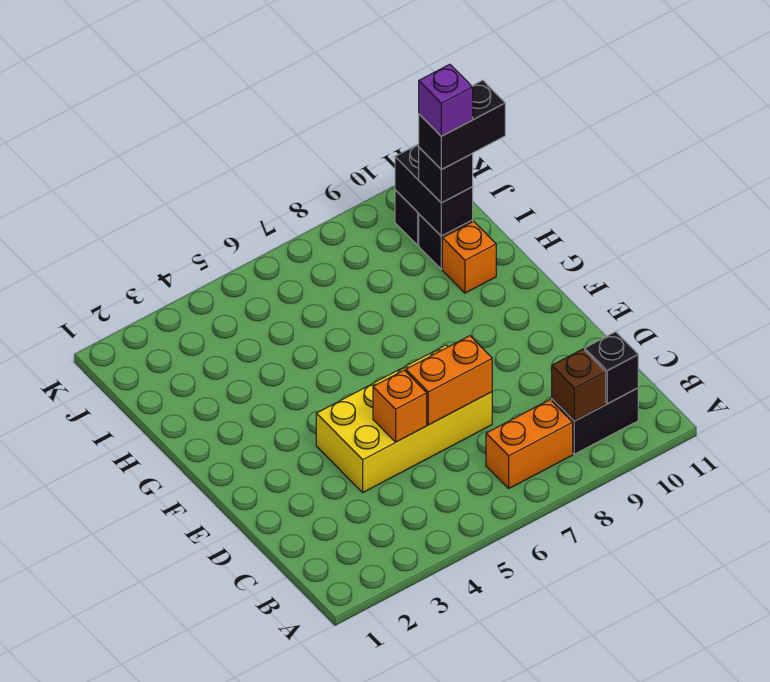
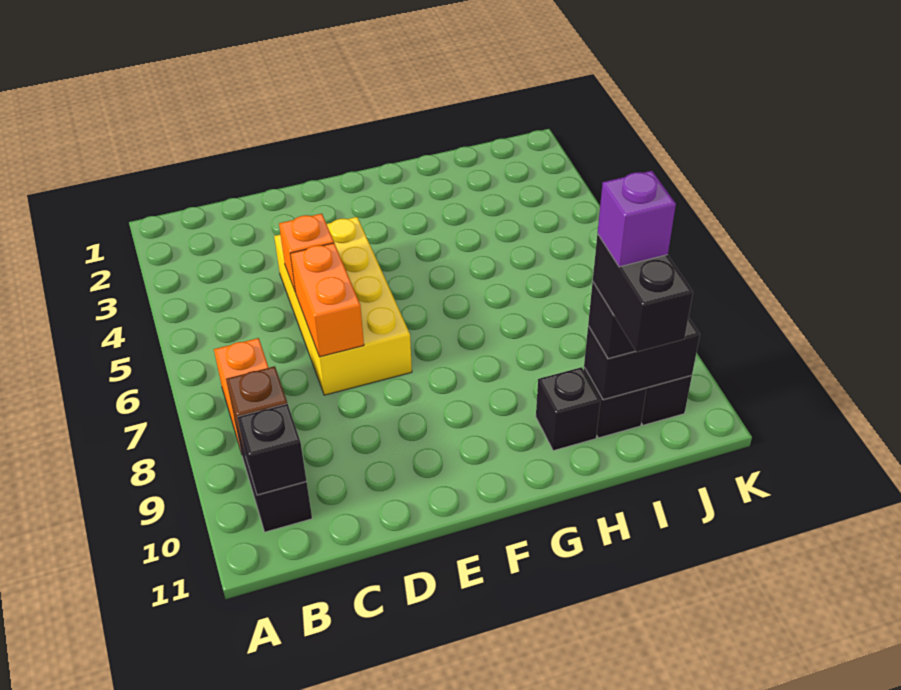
orange brick H10 level 1 -> black brick H10 level 1

